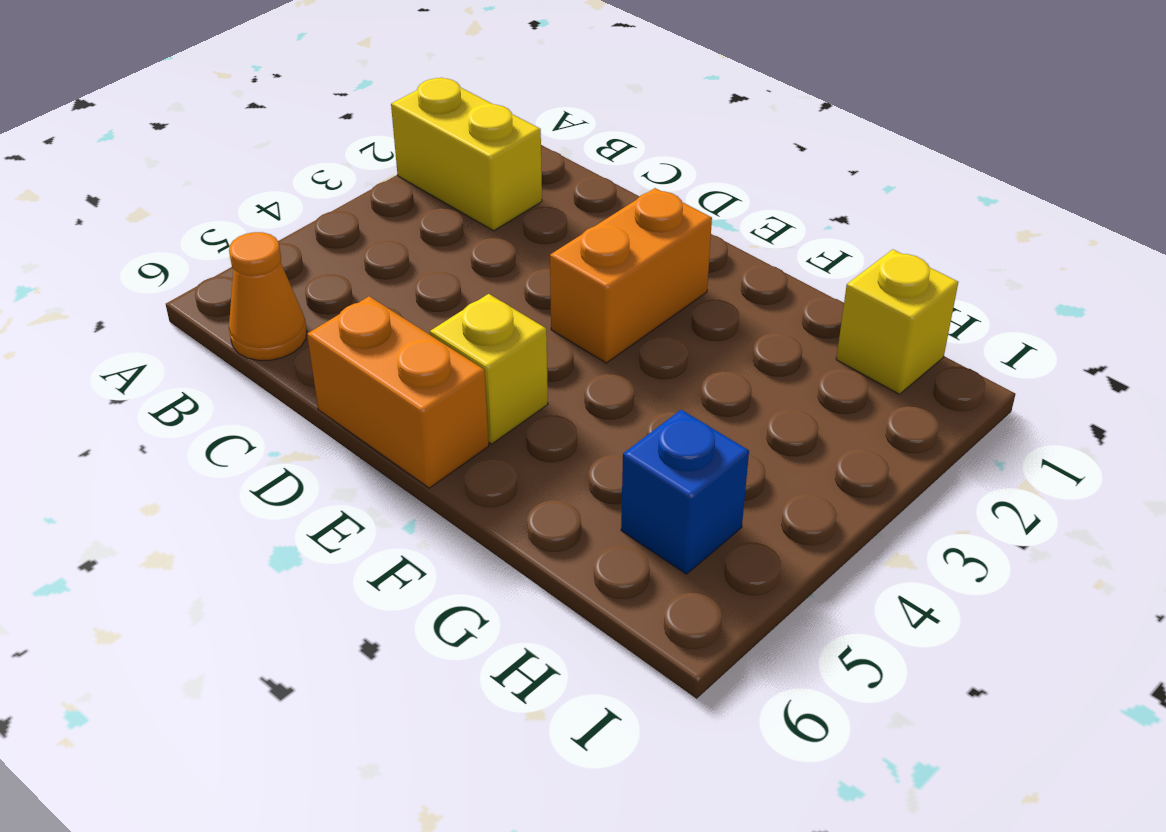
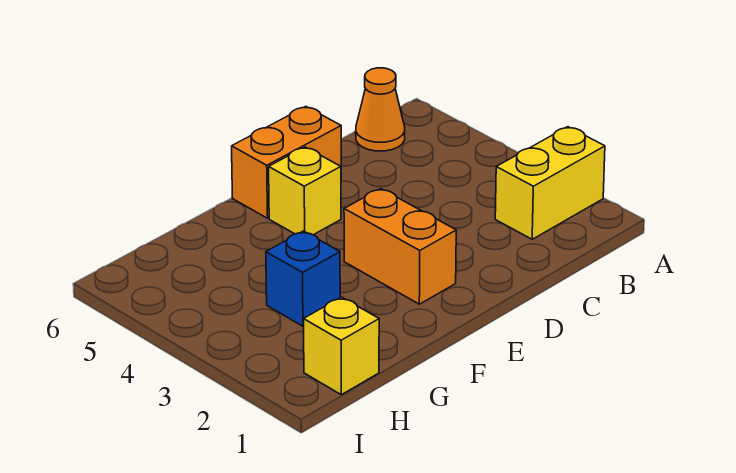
blue brick H5 level 1 -> blue brick G3 level 1

